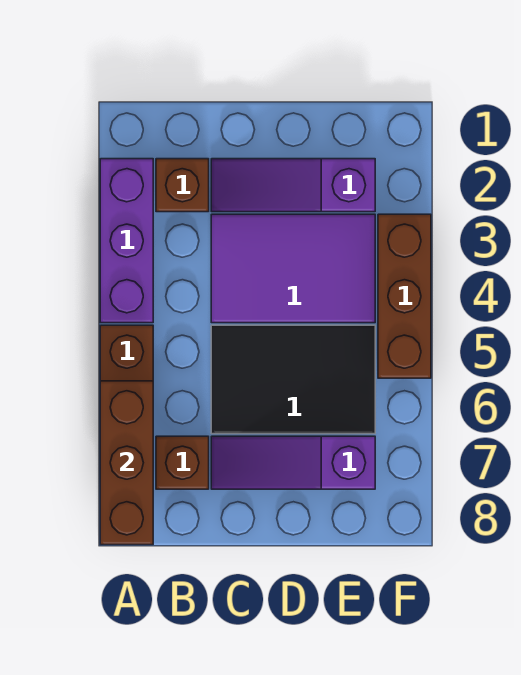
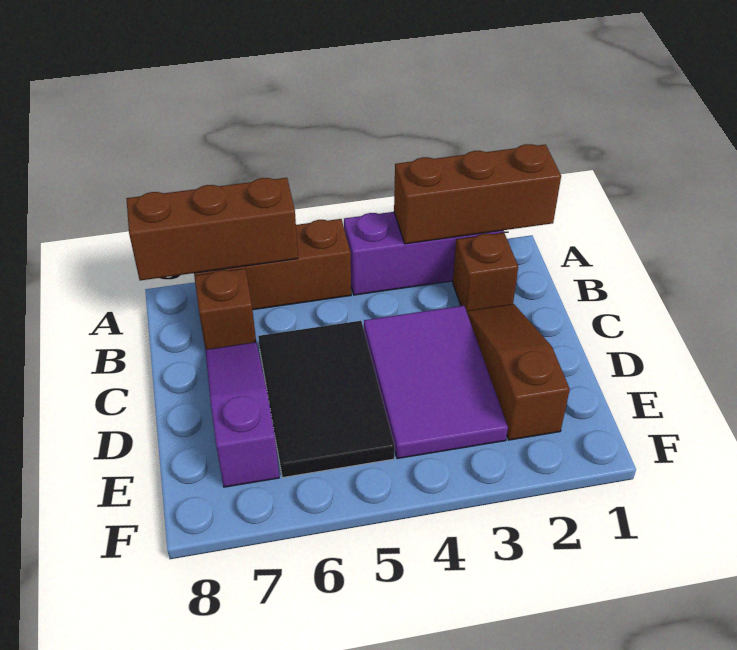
purple slope C2:E2 level 1 top E -> brown slope C2:E2 level 1 top E
brown brick F3:F5 level 1 -> brown brick A1:A3 level 2

